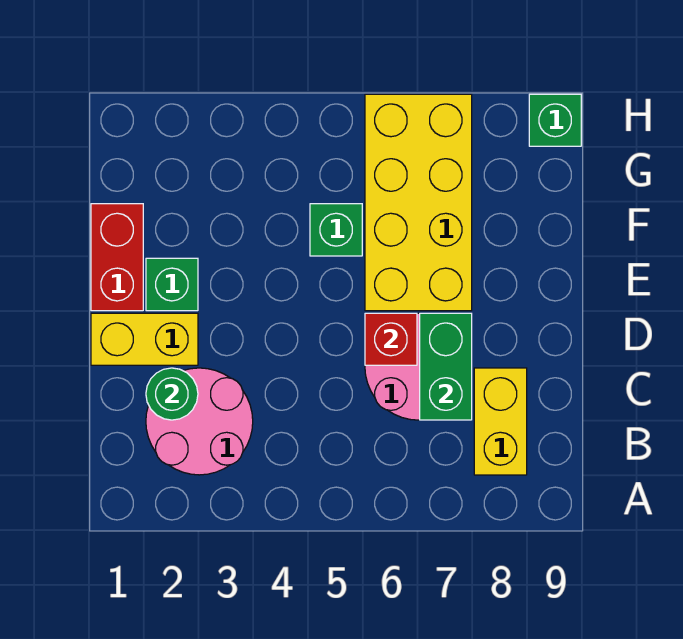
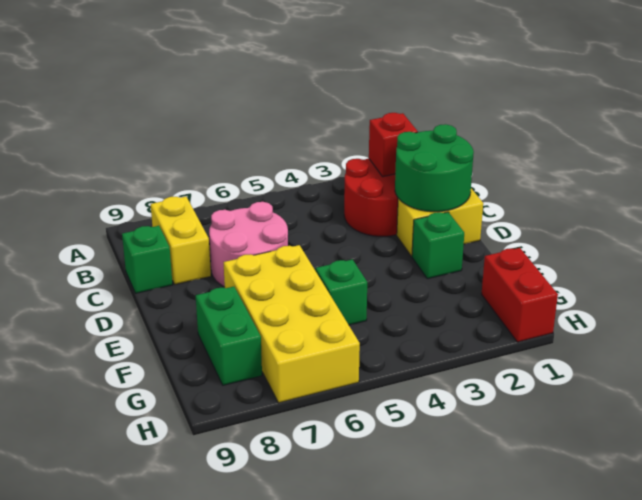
pink round brick B2:C3 level 1 -> red round brick B2:C3 level 1
green round brick C2 level 2 -> green round brick C1:D2 level 2
green brick C7:D7 level 2 -> green brick F8:G8 level 1
red brick D6 level 2 -> red brick B2 level 2
red brick E1:F1 level 1 -> red brick G1:H1 level 1
green brick H9 level 1 -> green brick C9 level 1

